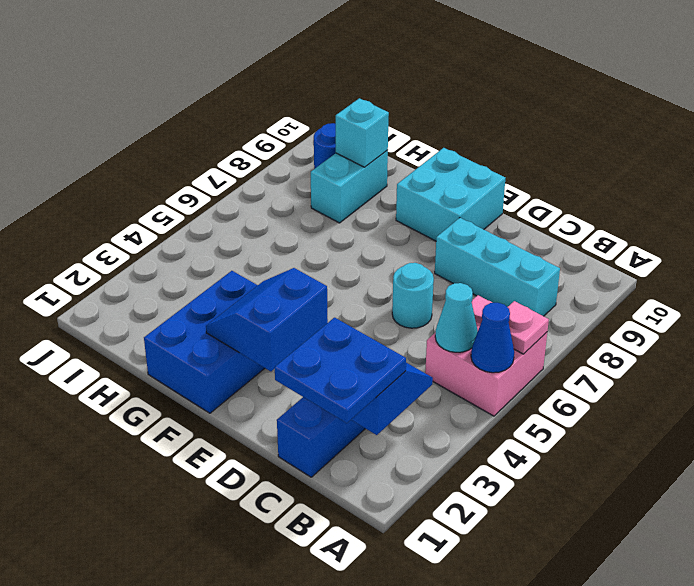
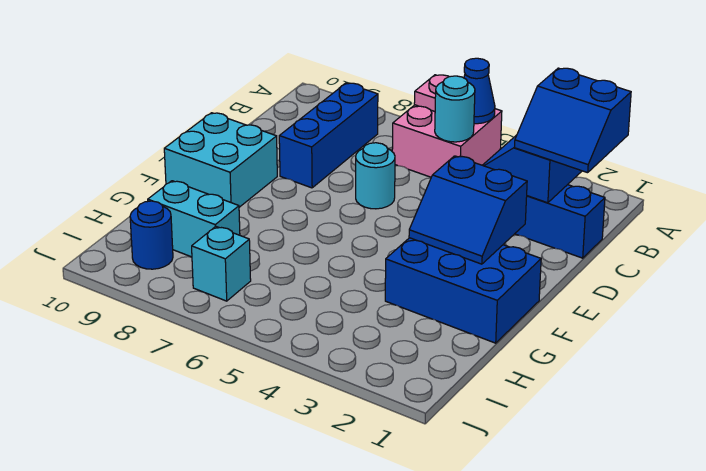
blue plate B1:C2 level 3 -> blue slope B1:C2 level 3 top B
cyan cone B5 level 2 -> cyan round brick B5 level 2
cyan brick B8:D8 level 1 -> blue brick B8:D8 level 1
cyan brick H9 level 2 -> cyan brick I7 level 1

